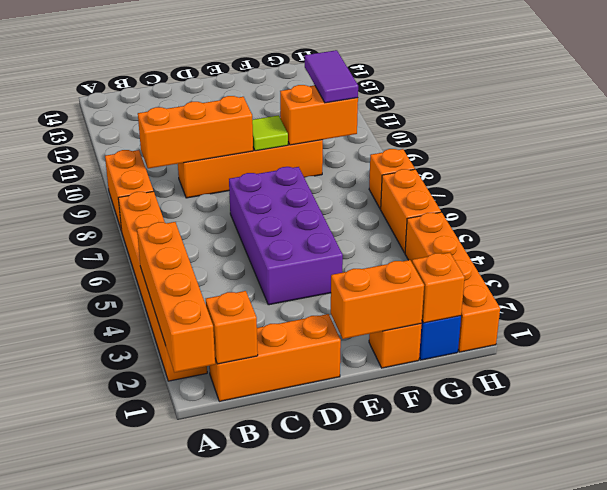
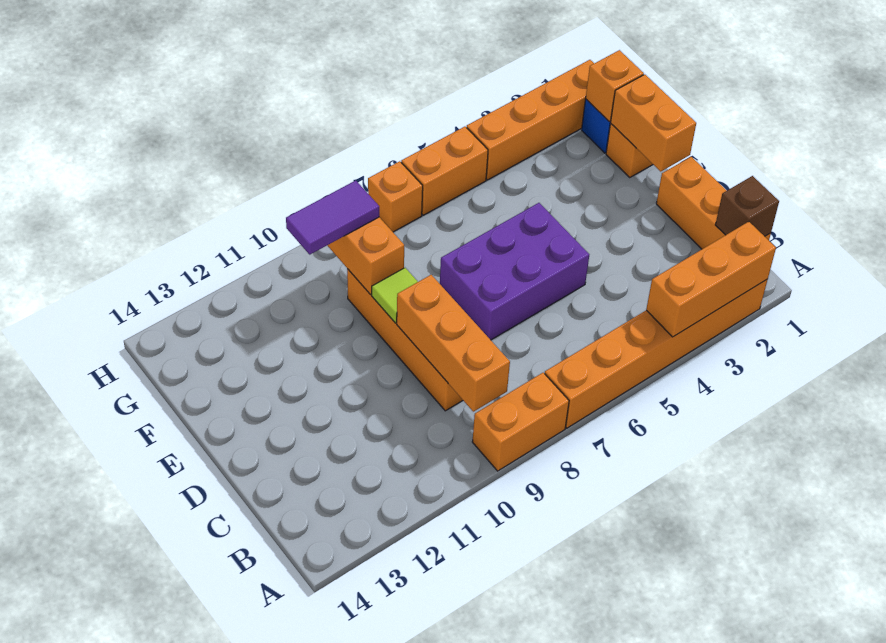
orange brick A1:A4 level 2 -> orange brick A2:A4 level 2
orange brick B1 level 2 -> brown brick B1 level 2
purple brick D4:E7 level 1 -> purple brick D5:E7 level 1

